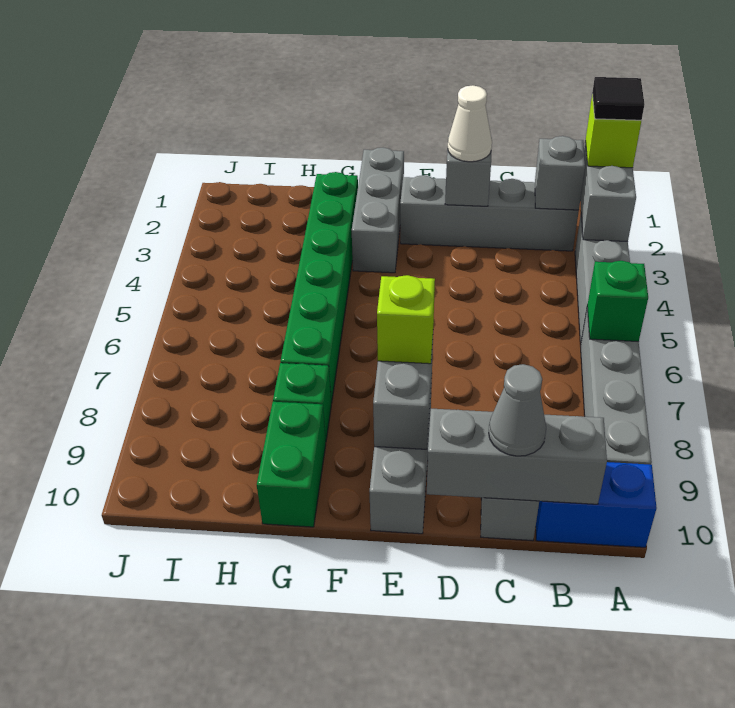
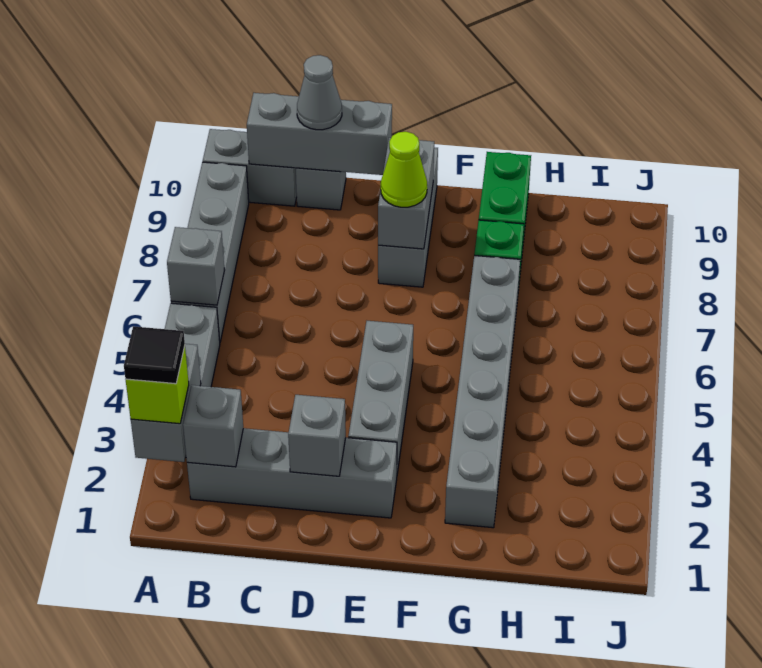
green brick A6 level 2 -> grey brick A6 level 2
blue brick A10:B10 level 1 -> grey brick A10:B10 level 1
white cone D2 level 3 -> none
lime brick E8 level 3 -> lime cone E8 level 3
grey brick F1:F3 level 1 -> grey brick E3:E5 level 1
green brick G2:G7 level 1 -> grey brick G2:G7 level 1

